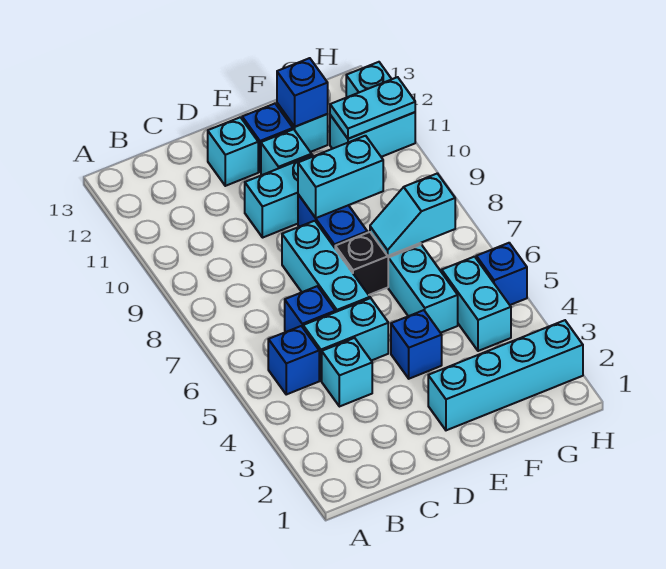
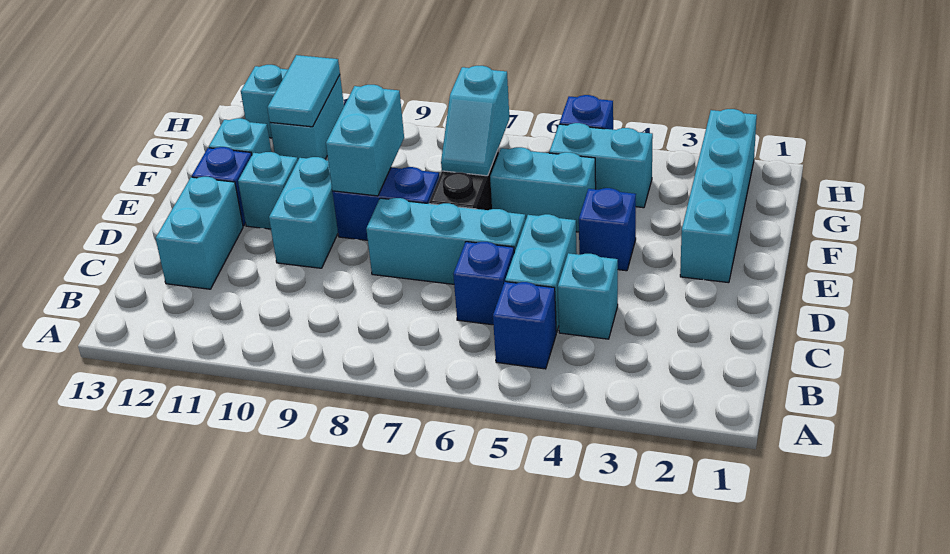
cyan brick D12 level 1 -> cyan brick C12:D12 level 1
blue brick F12 level 2 -> none
cyan plate G11:H11 level 2 -> cyan tile G11:H11 level 2

